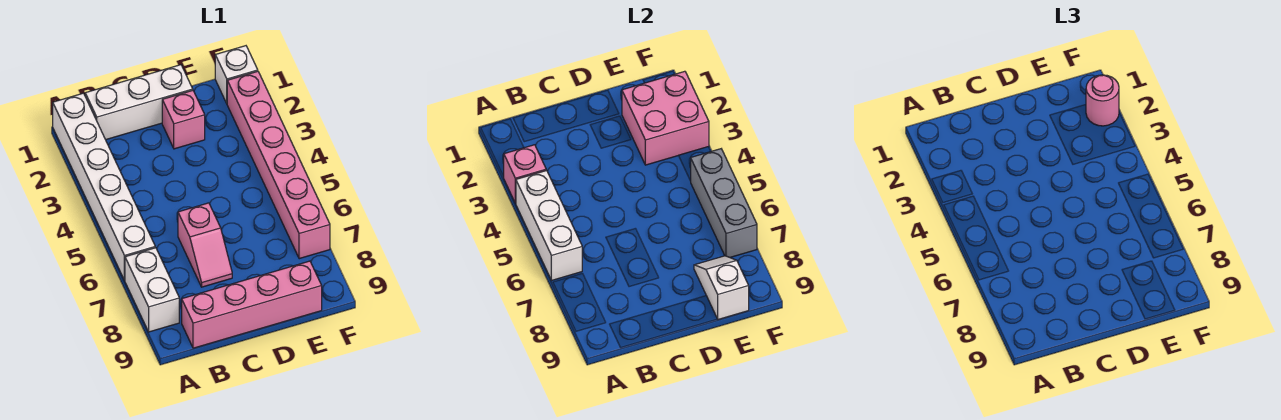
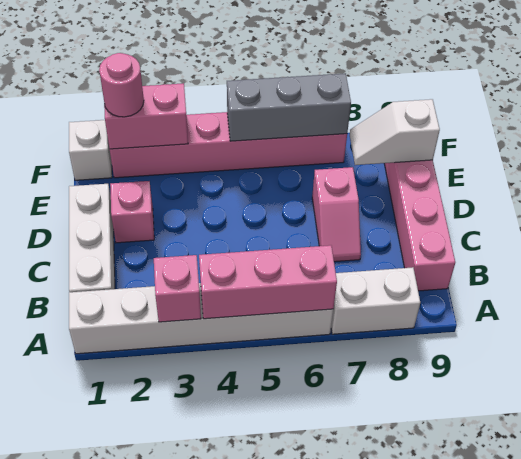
white brick A4:A6 level 2 -> pink brick A4:A6 level 2
pink slope C6:C7 level 1 top 6 -> pink slope C7:D7 level 1 top D
pink brick E2:F3 level 2 -> pink brick F2:F3 level 2

